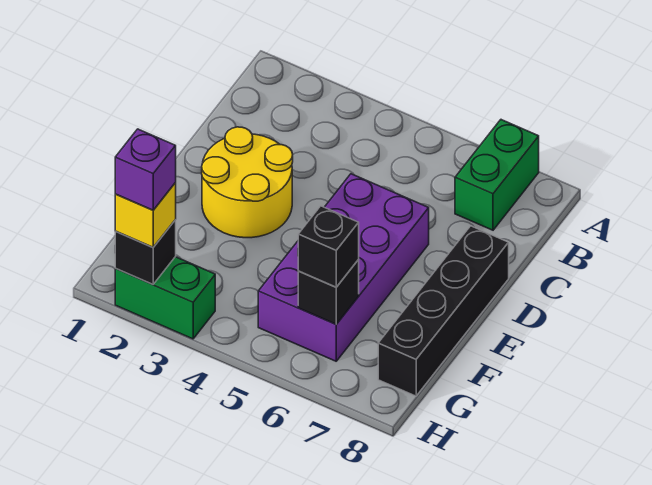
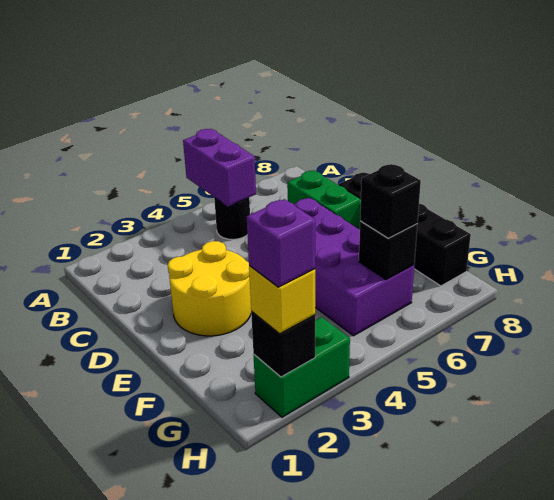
none -> purple brick A5:B5 level 2
green brick A7:B7 level 1 -> green brick C7:D7 level 1
none -> black round brick B5 level 1

